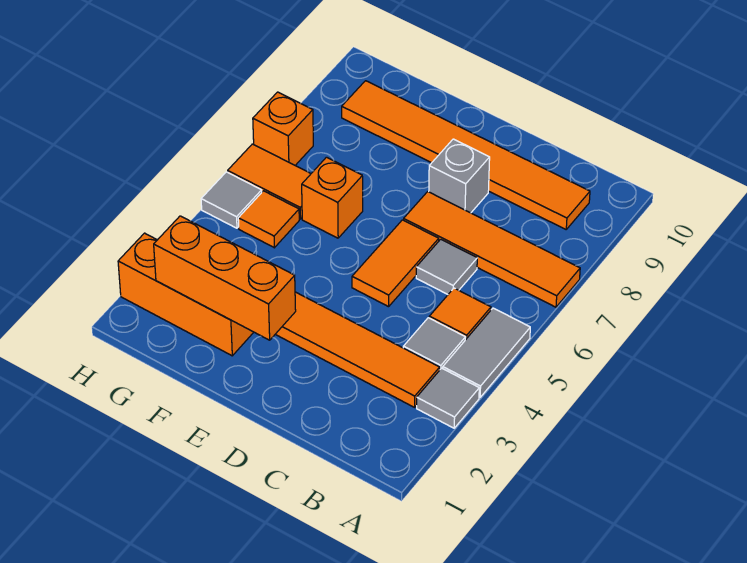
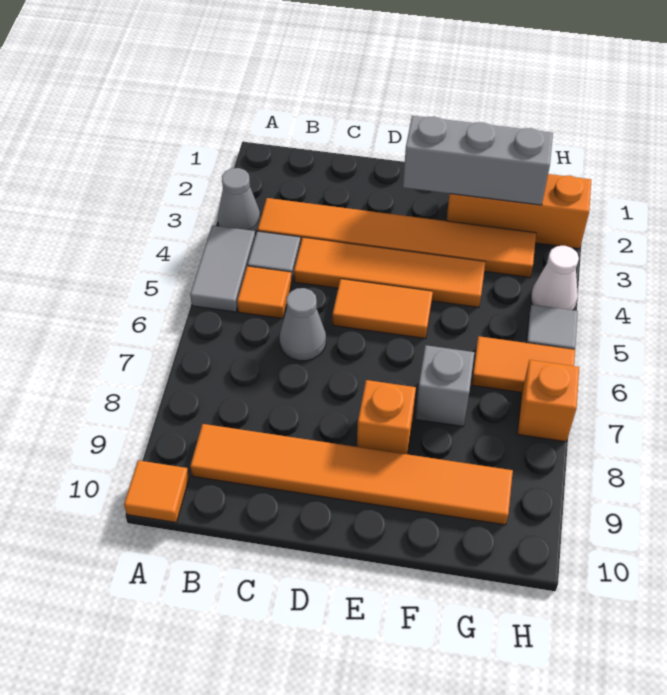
grey tile A3 level 1 -> grey cone A3 level 1
orange tile A7:D7 level 1 -> orange tile C4:F4 level 1
grey tile C6 level 1 -> grey cone C6 level 1
orange tile D5:D6 level 1 -> orange tile D5:E5 level 1
grey brick D8 level 1 -> grey brick F7 level 1
orange brick E2:G2 level 2 -> grey brick E2:G2 level 2
orange brick F6 level 1 -> orange brick E8 level 1
orange tile G5 level 1 -> orange tile A10 level 1
none -> white cone H4 level 1

